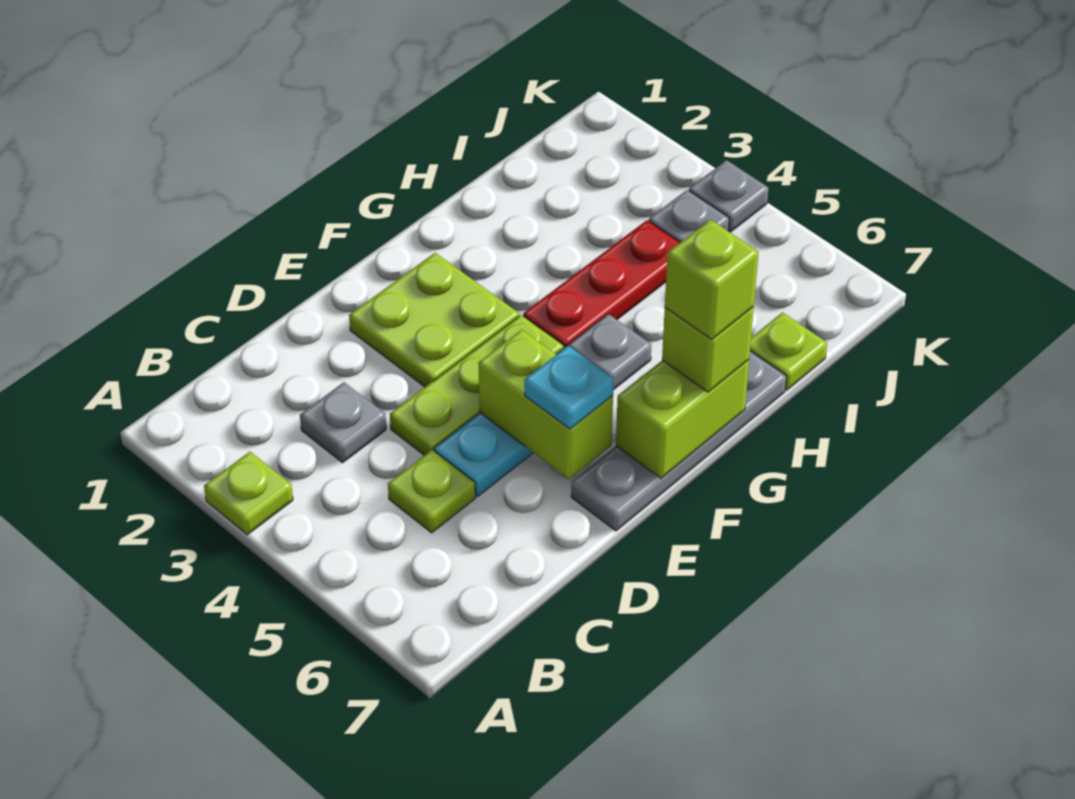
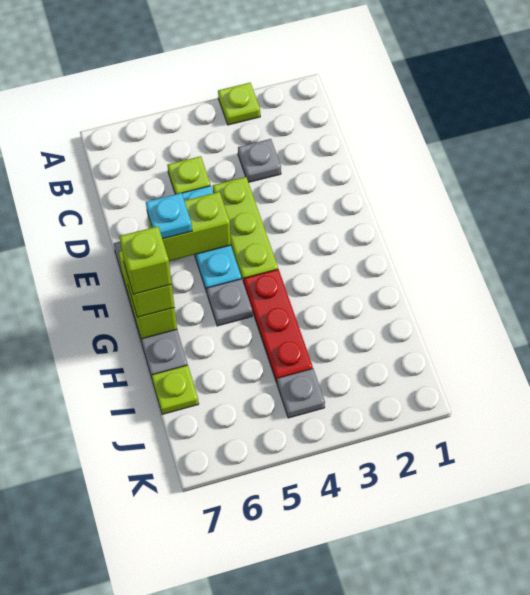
lime plate E2:F3 level 1 -> none
grey plate K4 level 1 -> none

